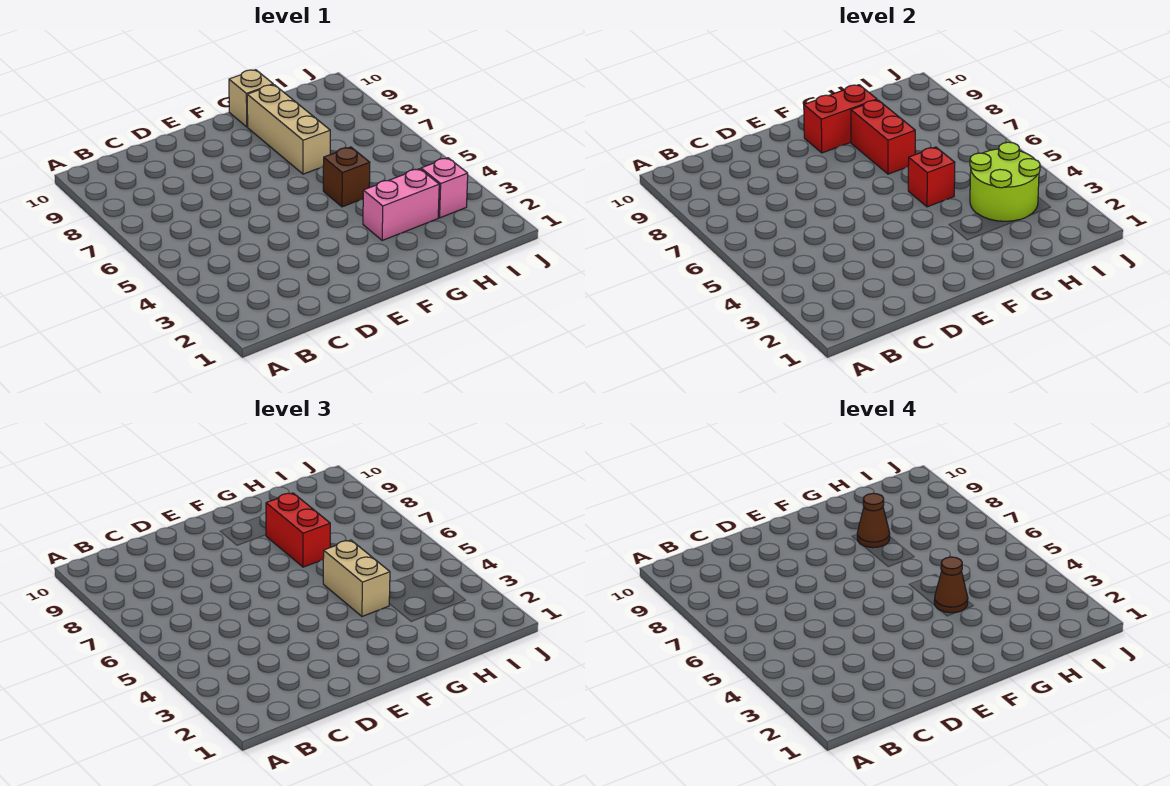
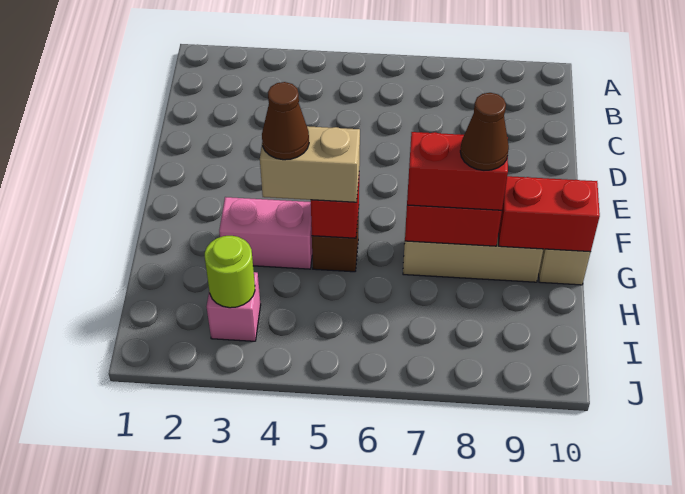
red brick F9:G9 level 2 -> red brick G9:G10 level 2
pink brick G3:H3 level 1 -> pink brick G3:G4 level 1
lime round brick H3:I4 level 2 -> lime round brick I3 level 2

